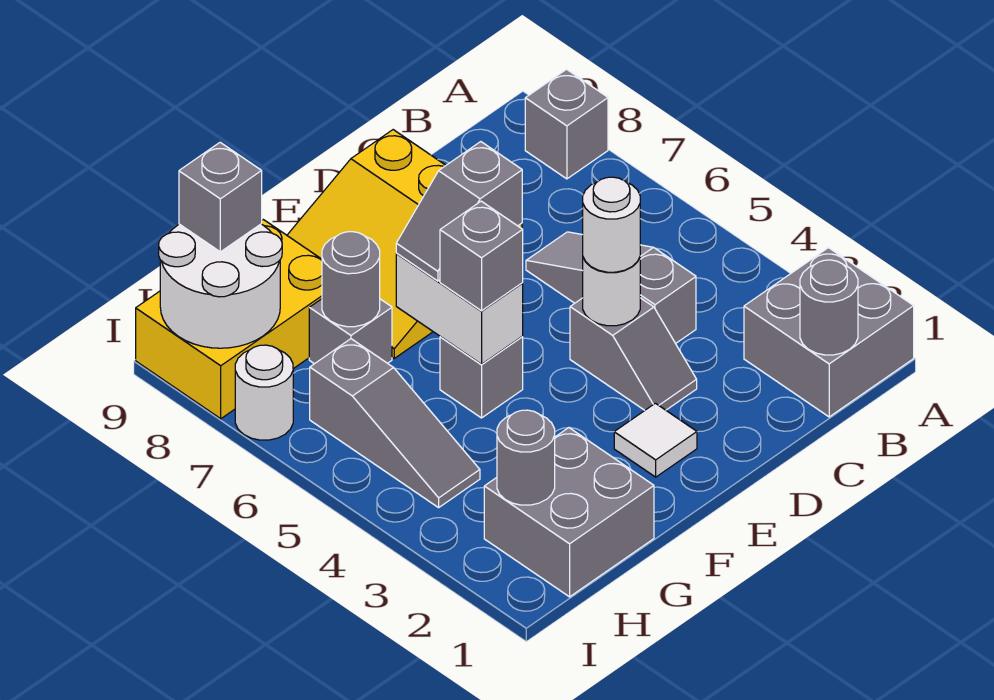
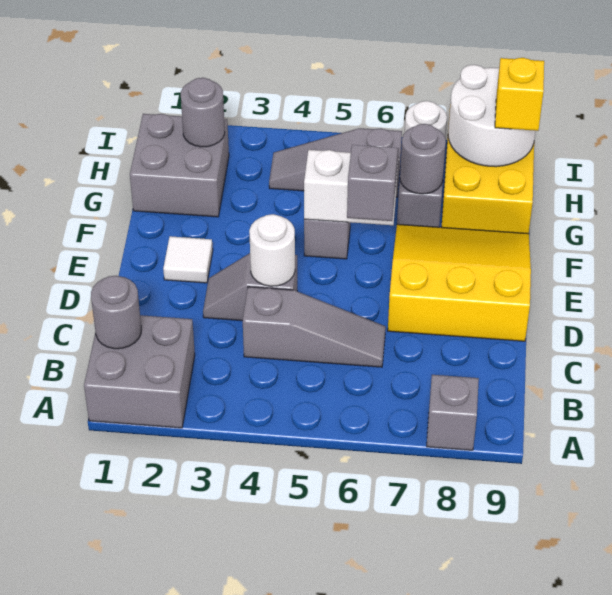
white round brick D4 level 3 -> none
grey brick F5 level 3 -> none
grey brick H9 level 3 -> yellow brick H9 level 3

